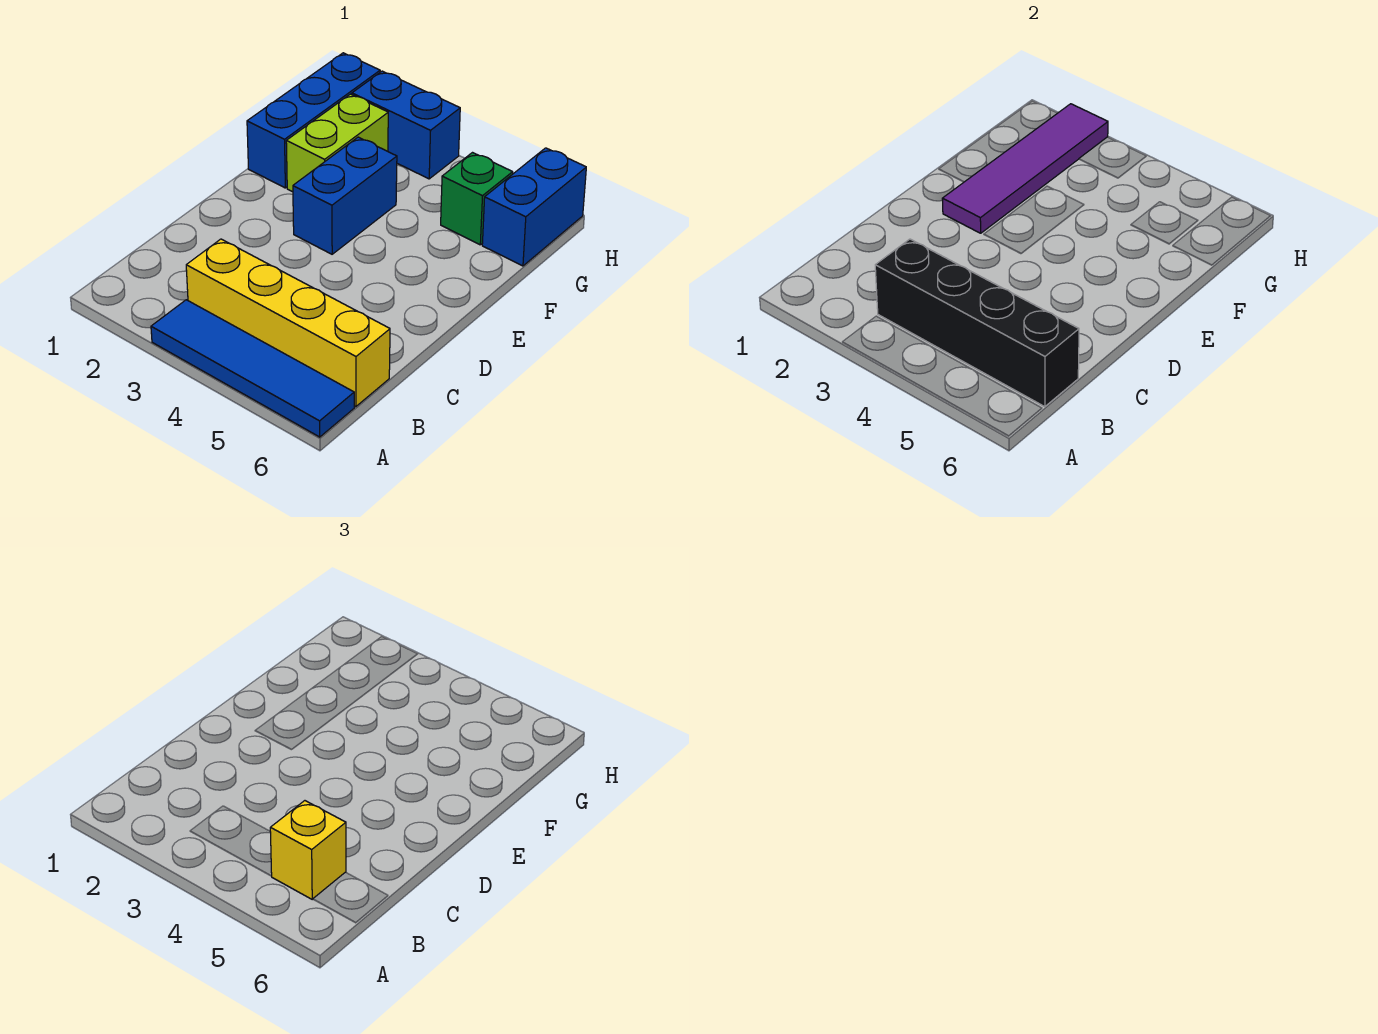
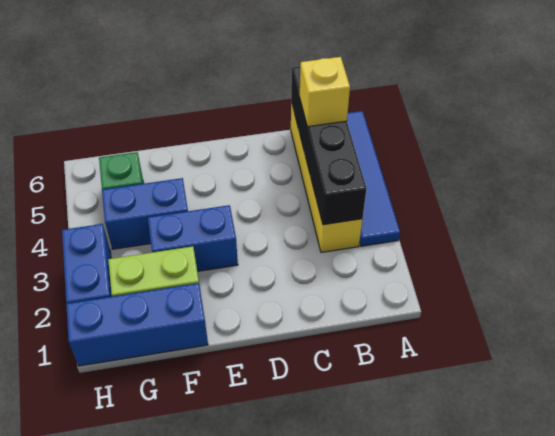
purple tile E2:H2 level 2 -> none
blue brick G6:H6 level 1 -> blue brick F4:G4 level 1

